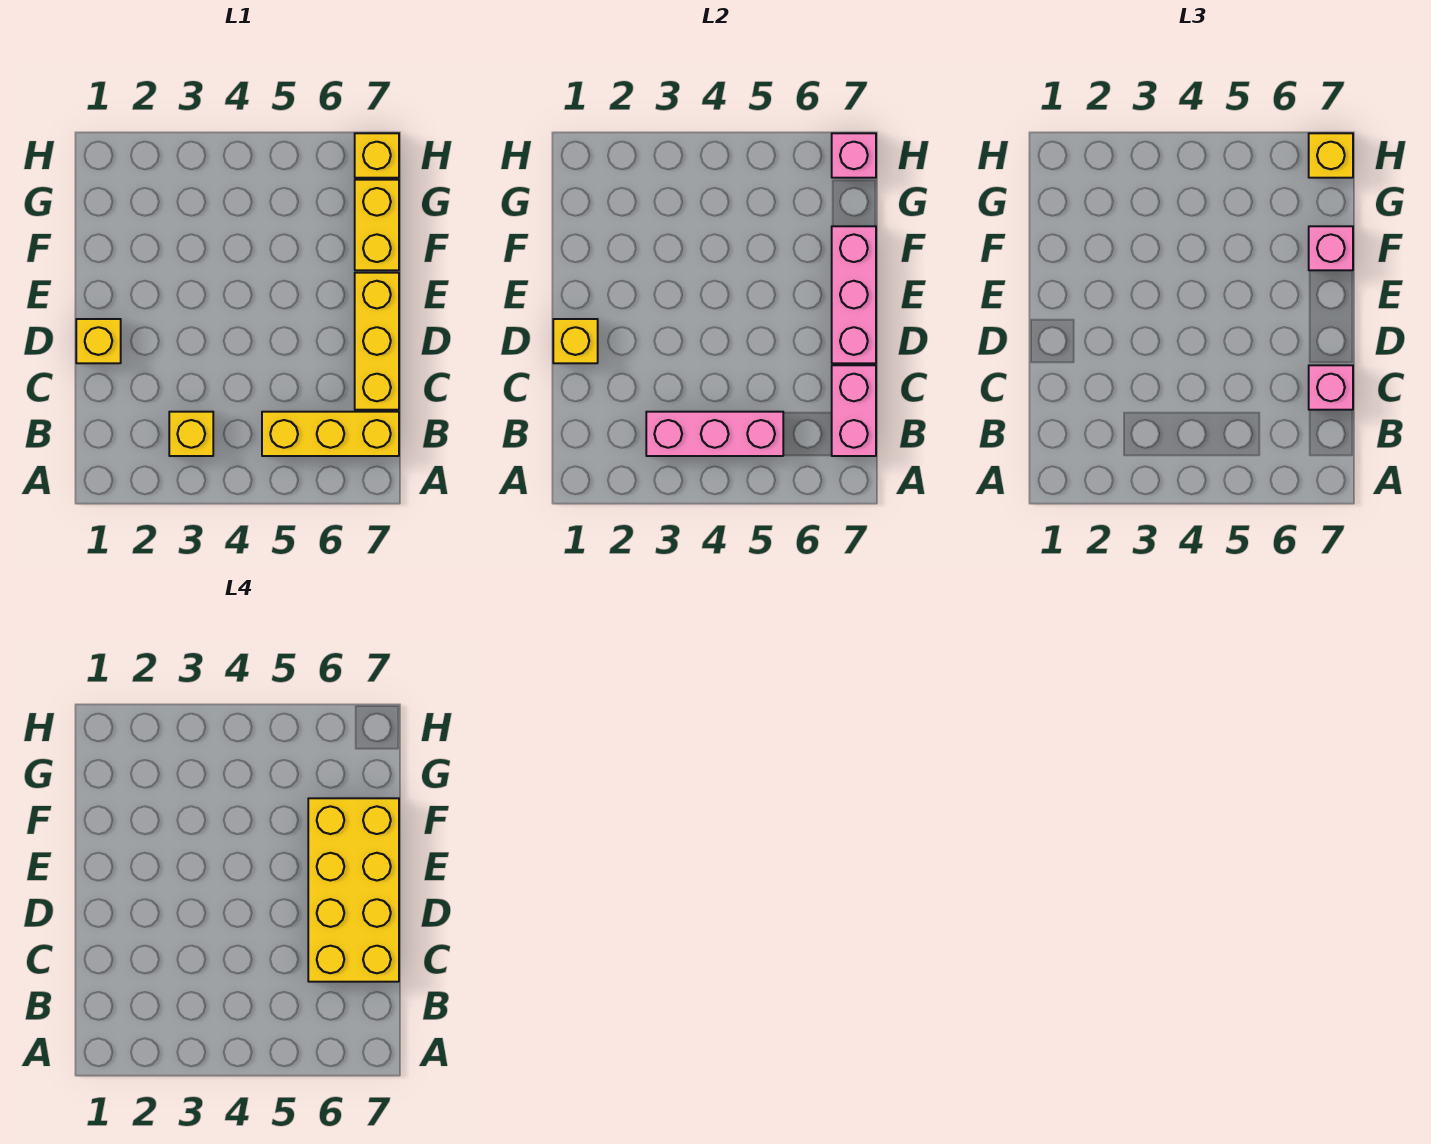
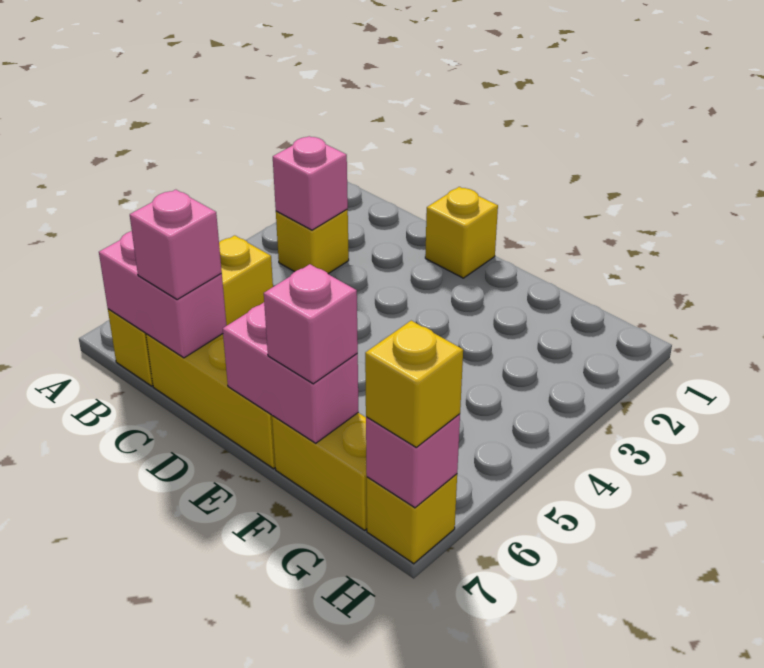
pink brick B3:B5 level 2 -> pink brick B3 level 2
yellow brick C6:F7 level 4 -> none
yellow brick D1 level 2 -> none
pink brick D7:F7 level 2 -> pink brick E7:F7 level 2

